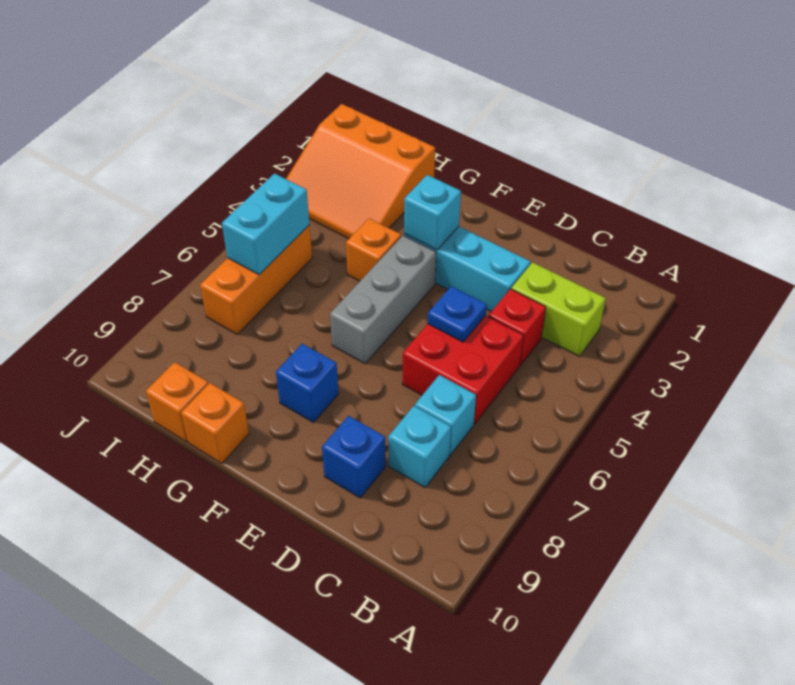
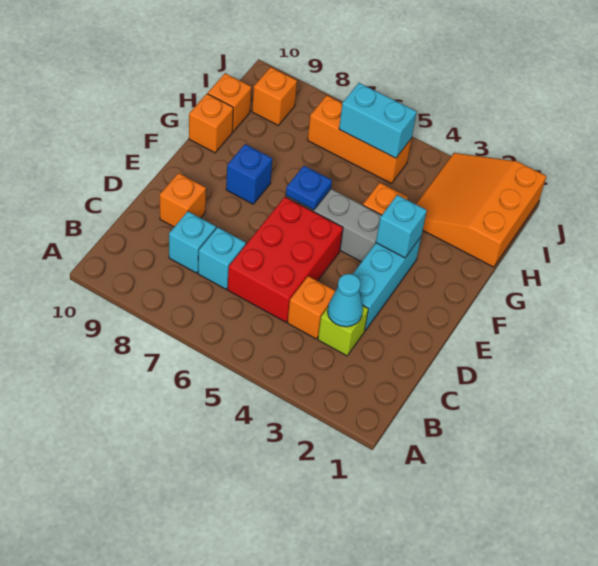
lime brick B3:C3 level 1 -> lime brick C3 level 1
none -> cyan cone C3 level 2
red brick C4 level 1 -> orange brick C4 level 1
red brick C5:D6 level 1 -> red brick C5:E6 level 1
blue plate D5 level 2 -> blue plate F6 level 2
blue brick D9 level 1 -> orange brick D9 level 1
none -> orange brick I9 level 1

